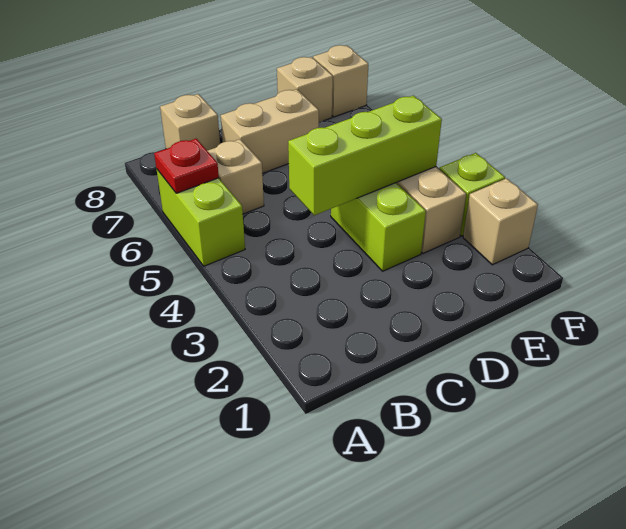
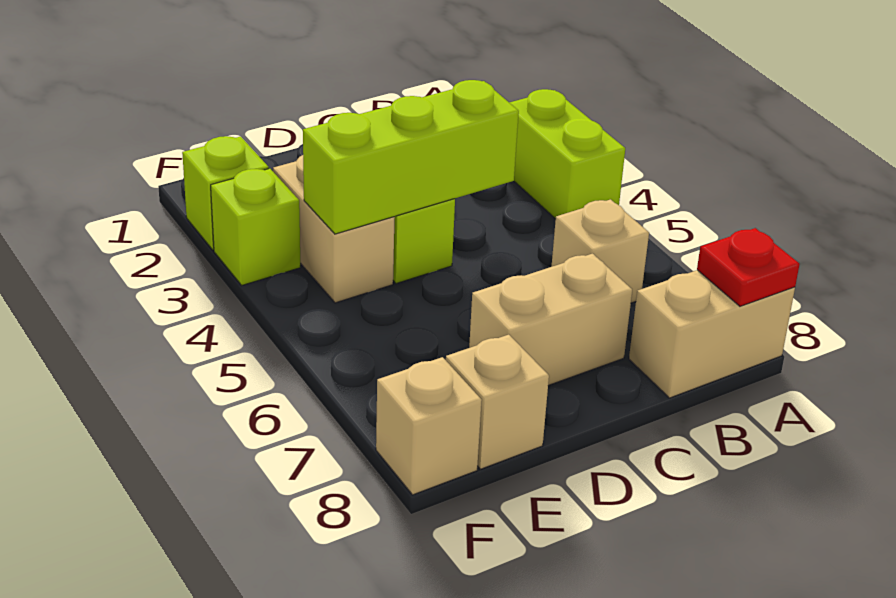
lime brick A5:A6 level 1 -> lime brick A3:A4 level 1
red plate A6 level 2 -> red plate A8 level 2
tan brick B8 level 1 -> tan brick A8:B8 level 1
tan brick F2 level 1 -> lime brick F2 level 1

